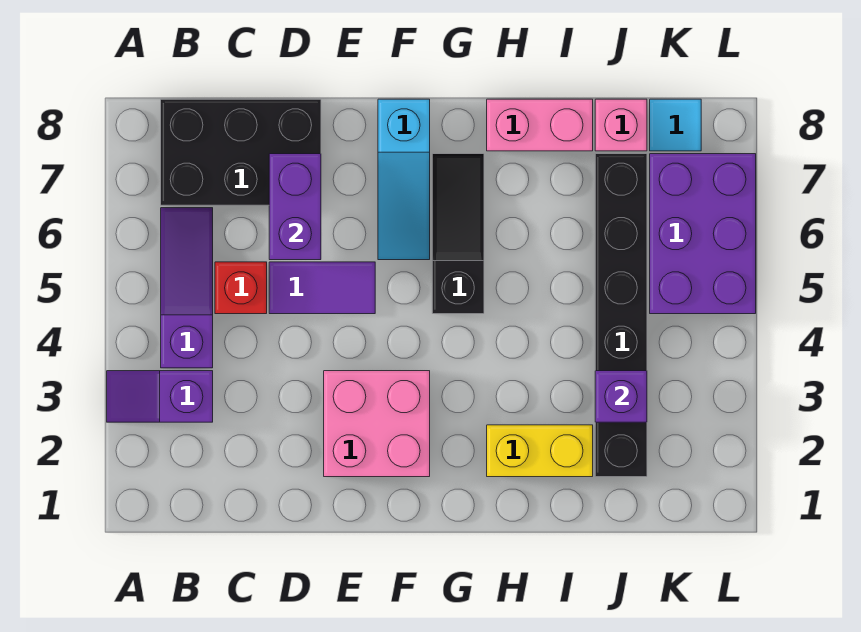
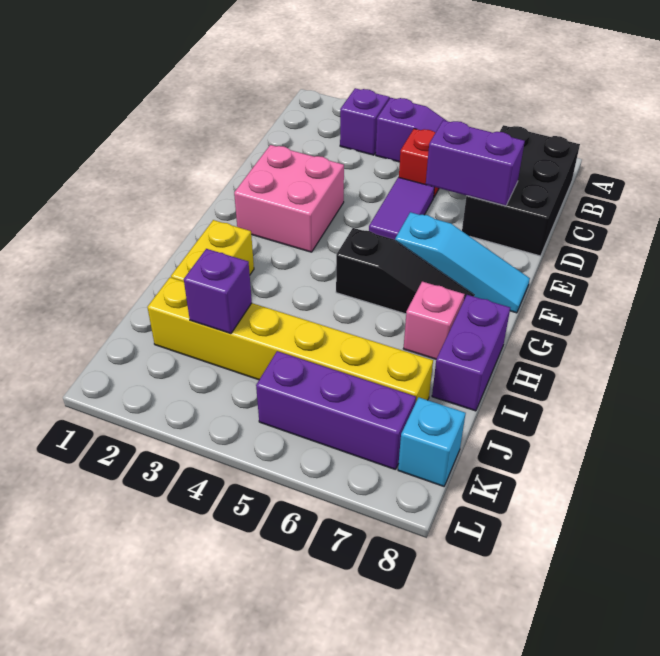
cyan slope F6:F8 level 1 top 8 -> cyan slope F6:F8 level 1 top 6
pink brick H8:I8 level 1 -> purple brick H8:I8 level 1
black brick J2:J7 level 1 -> yellow brick J2:J7 level 1
pink brick J8 level 1 -> pink brick H7 level 1
purple brick K5:L7 level 1 -> purple brick K5:K7 level 1
cyan tile K8 level 1 -> cyan brick K8 level 1

